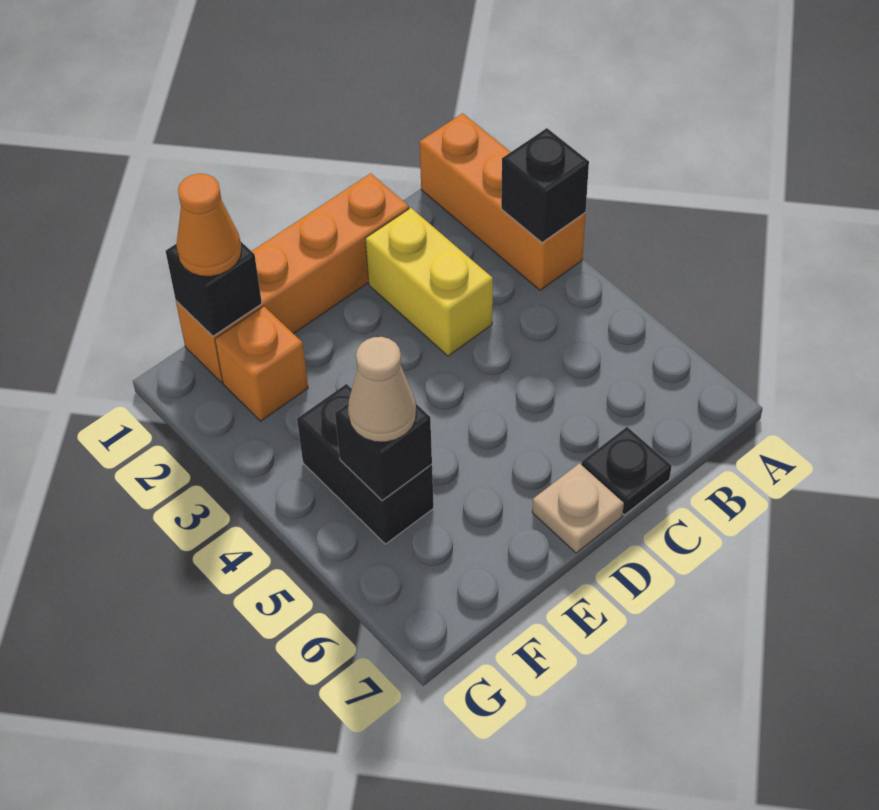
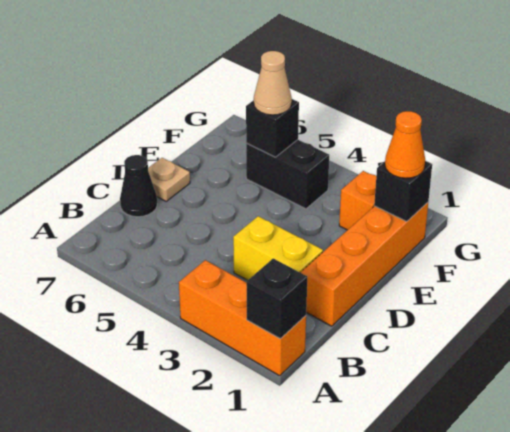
black brick A3 level 2 -> black brick A1 level 2
black plate C7 level 1 -> black cone C7 level 1

